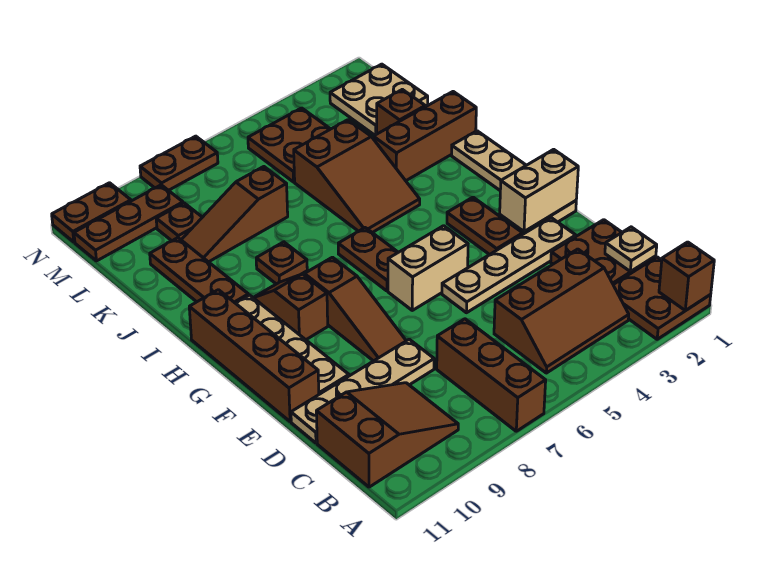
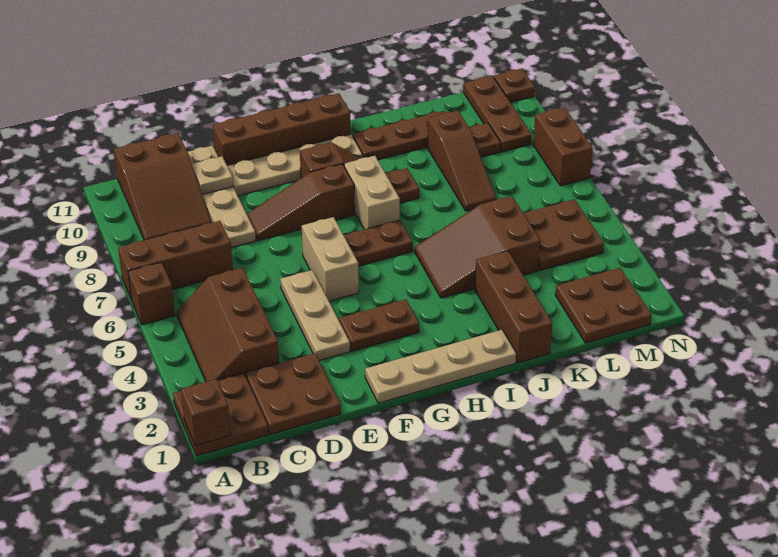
tan plate C1 level 2 -> tan plate D10 level 2
tan plate E2:E5 level 1 -> tan plate E3:E5 level 1
tan brick F1:F2 level 2 -> tan brick H7:H8 level 1
brown brick K2 level 1 -> brown brick A6 level 1
brown slope K7:K9 level 1 top 7 -> brown slope K7:K9 level 1 top 9
tan plate L1:M2 level 1 -> brown plate L1:M2 level 1
brown plate N7:N8 level 1 -> brown brick N7:N8 level 1
brown plate N10:N11 level 1 -> brown plate N11 level 1

